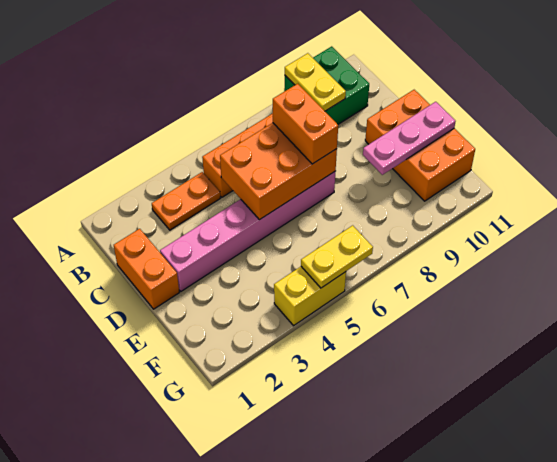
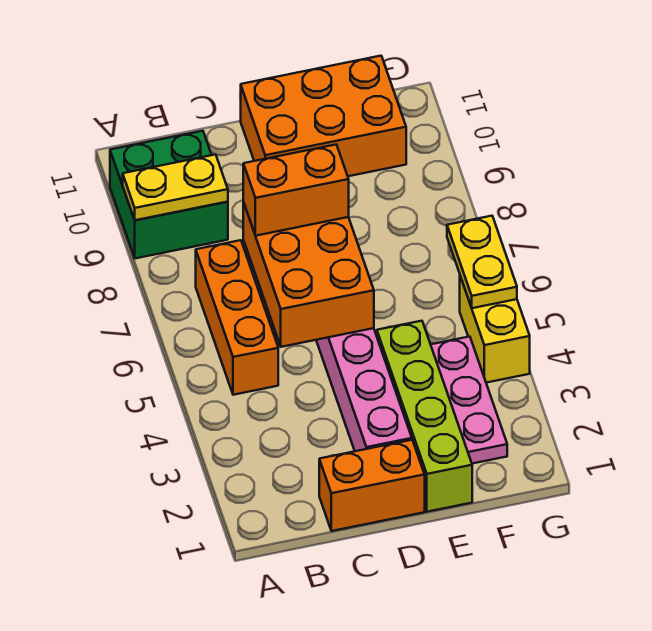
orange plate B3:B4 level 1 -> none
none -> lime brick E1:E4 level 1
pink plate E9:E11 level 2 -> pink plate F2:F4 level 1

